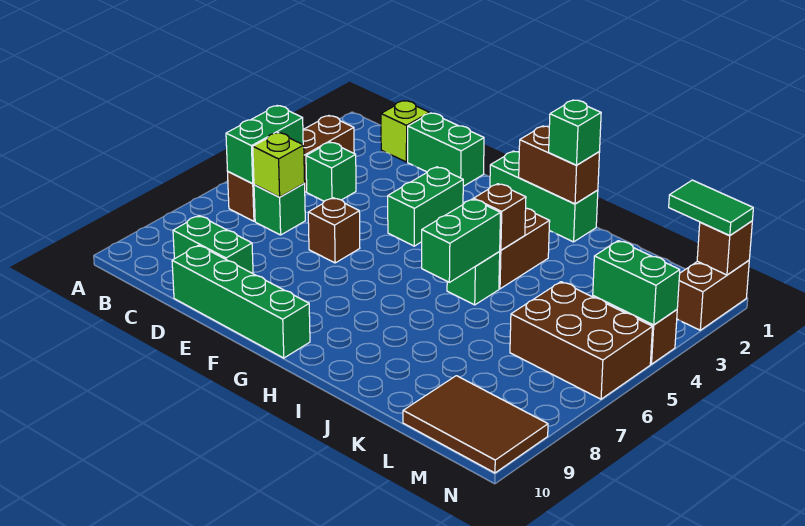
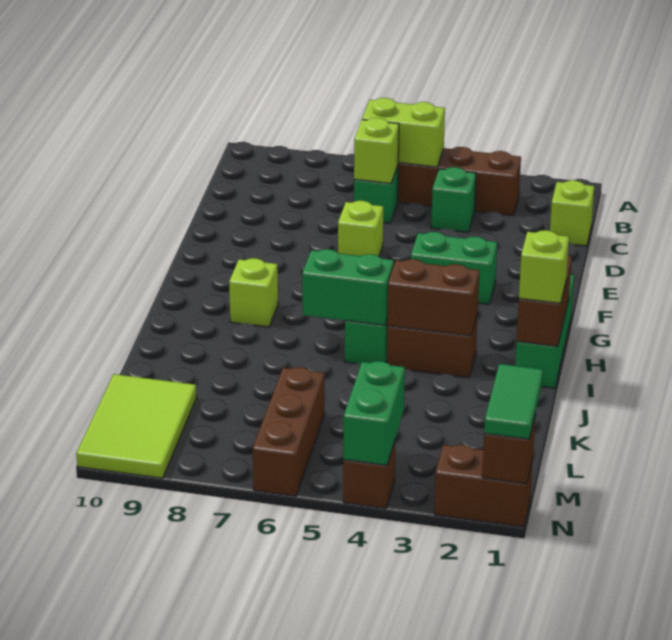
green brick B5:B6 level 2 -> lime brick B5:B6 level 2
green brick C9:D9 level 1 -> none
green brick D1:E1 level 1 -> none
green brick D10:G10 level 1 -> none
brown brick E6 level 1 -> lime brick E6 level 1
none -> lime brick H8 level 1
green brick I1 level 3 -> lime brick I1 level 3
brown brick I4 level 2 -> brown brick I3:I4 level 2
brown brick L5:N6 level 1 -> brown brick L6:N6 level 1
brown tile L9:N10 level 1 -> lime tile L9:N10 level 1

